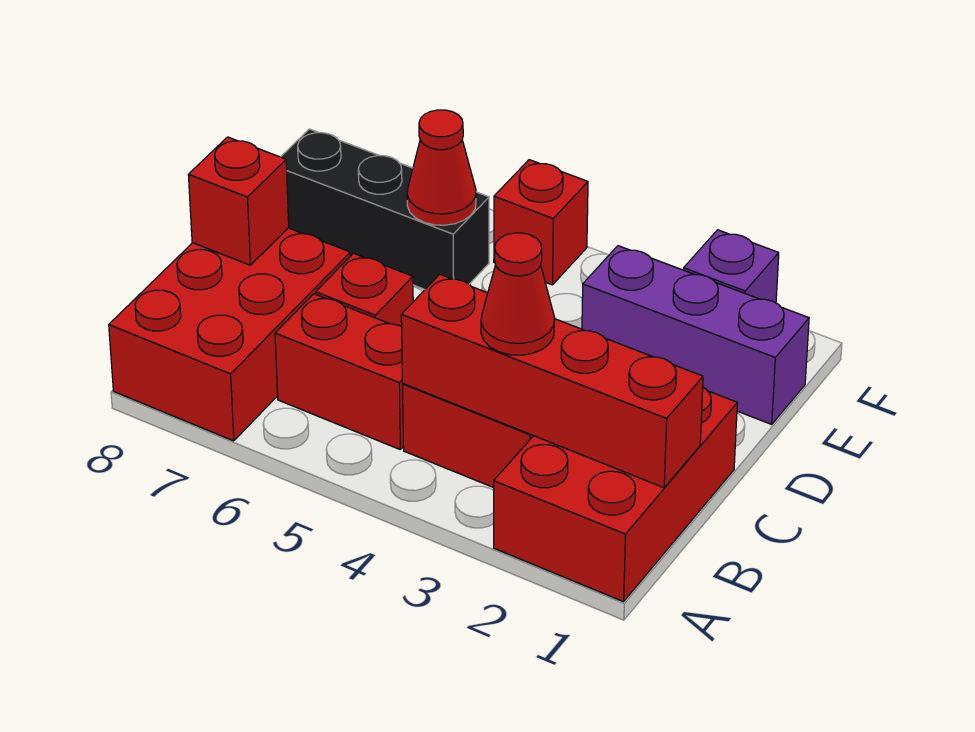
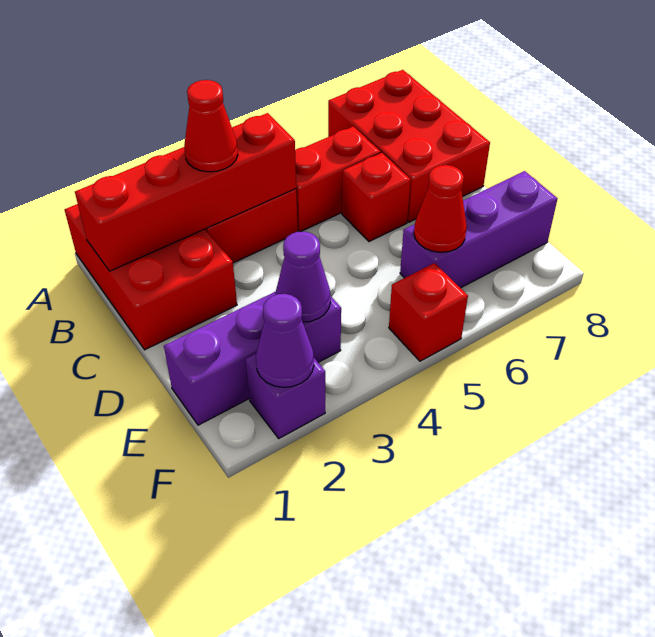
red brick C8 level 2 -> none
none -> purple cone E3 level 2
black brick E6:E8 level 1 -> purple brick E6:E8 level 1
none -> purple cone F2 level 2

